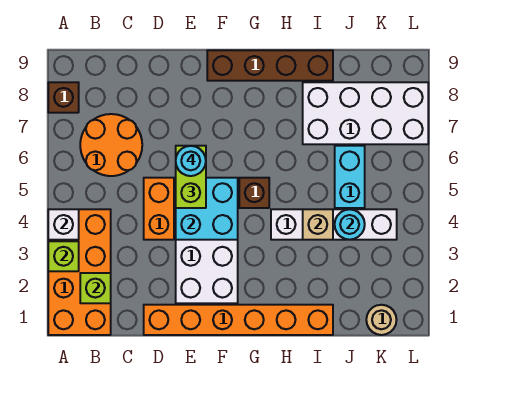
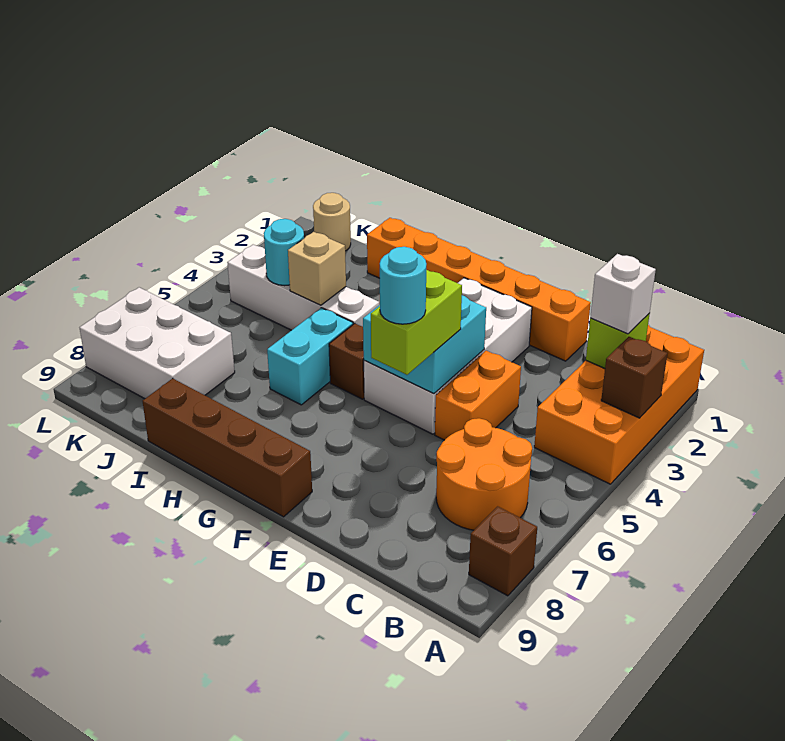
lime brick A3 level 2 -> brown brick A3 level 2
white brick A4 level 2 -> white brick B2 level 3
white brick I7:L8 level 1 -> white brick J7:L8 level 1
cyan brick J5:J6 level 1 -> cyan brick H5:H6 level 1

